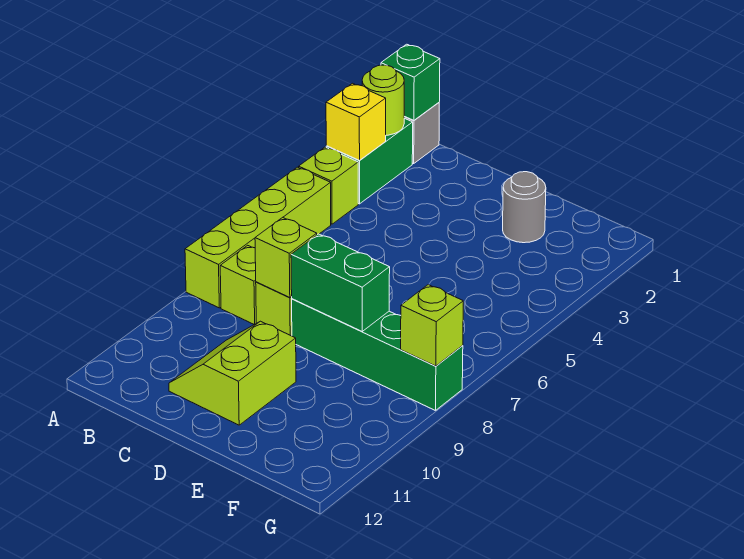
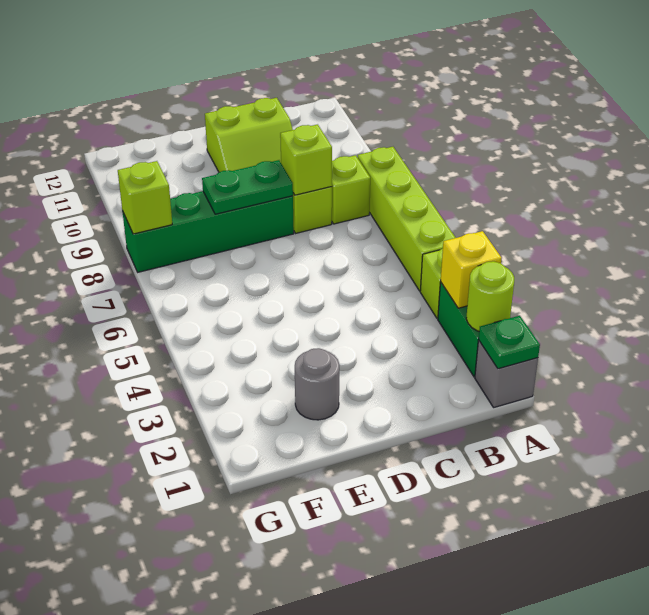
green brick A1 level 2 -> green plate A1 level 2
lime slope C10:D11 level 1 top D -> lime slope C10:D11 level 1 top 11
green brick D8:E8 level 2 -> green plate D8:E8 level 2

